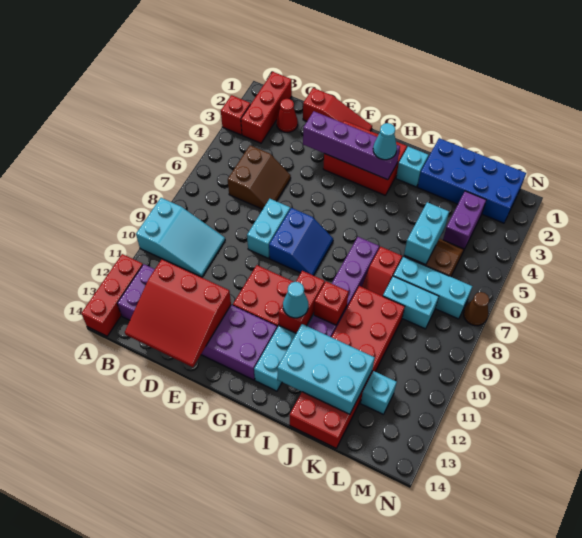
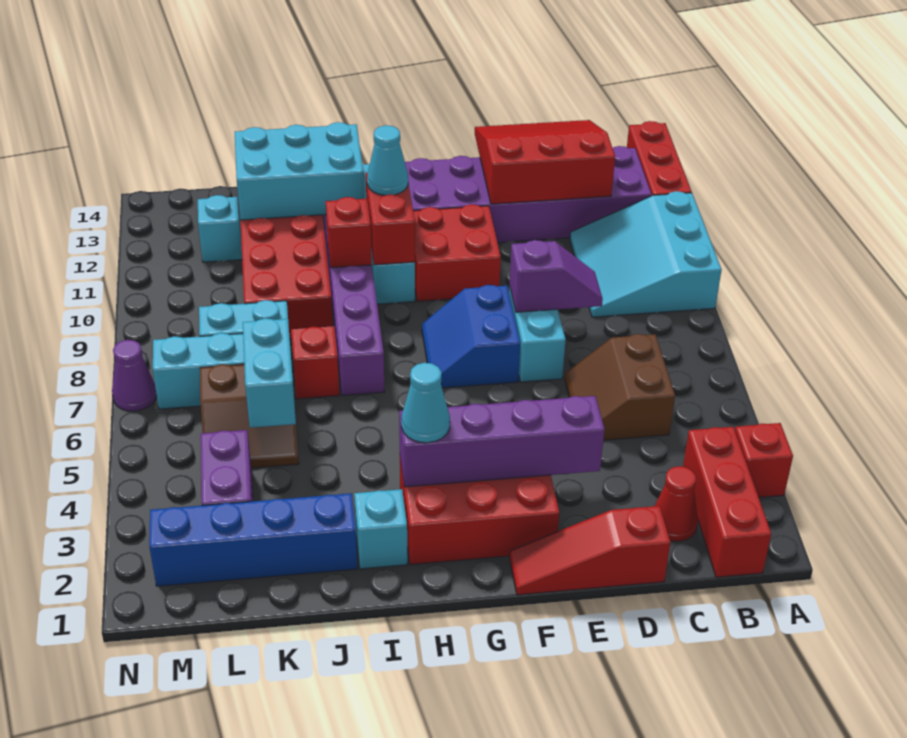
cyan slope A9:C10 level 1 top A -> cyan slope A9:C11 level 1 top A
none -> purple slope D8:E8 level 2 top E
blue brick J1:M2 level 1 -> blue brick J2:M2 level 1
brown cone N7 level 1 -> purple cone N7 level 1

